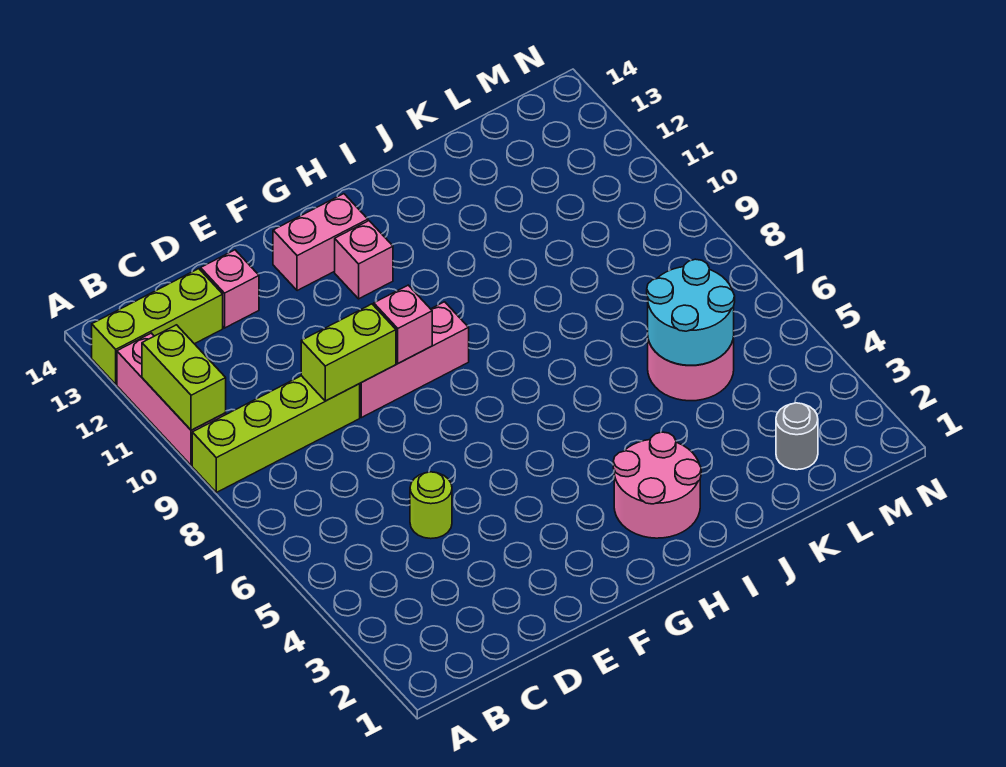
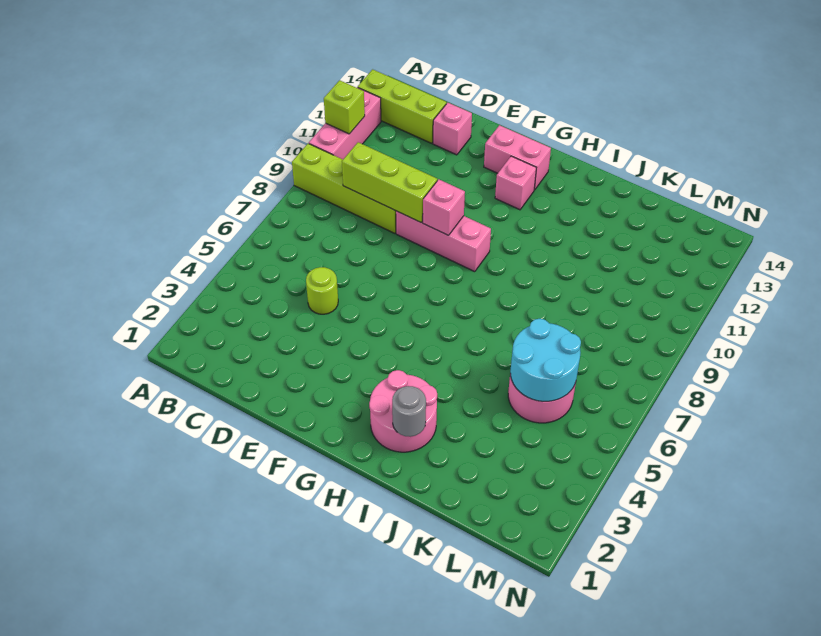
lime brick A10:A11 level 2 -> lime brick A11 level 2
lime brick D9:E9 level 2 -> lime brick C9:E9 level 2
grey round brick L2 level 1 -> grey round brick I2 level 2

